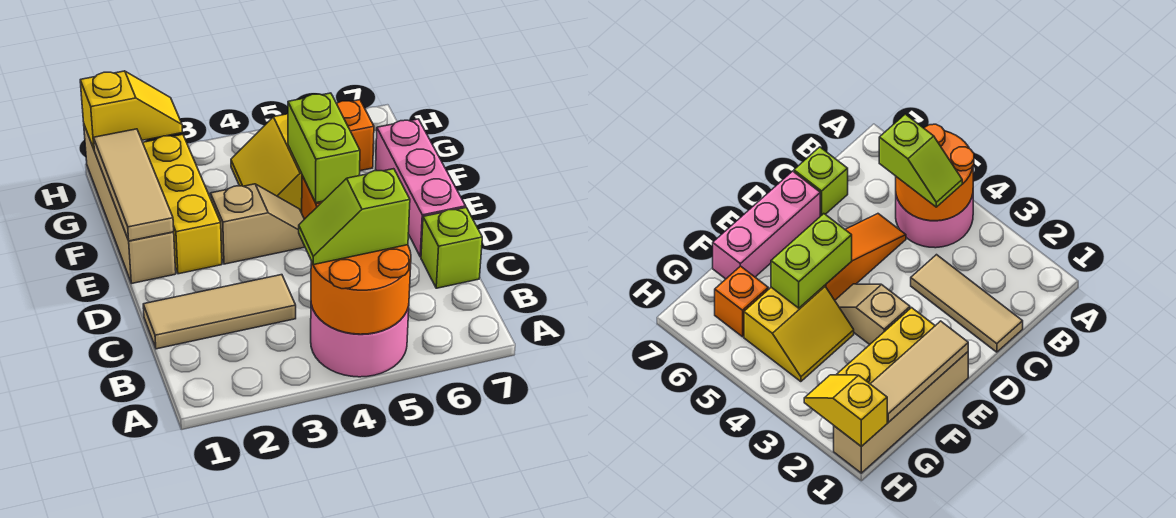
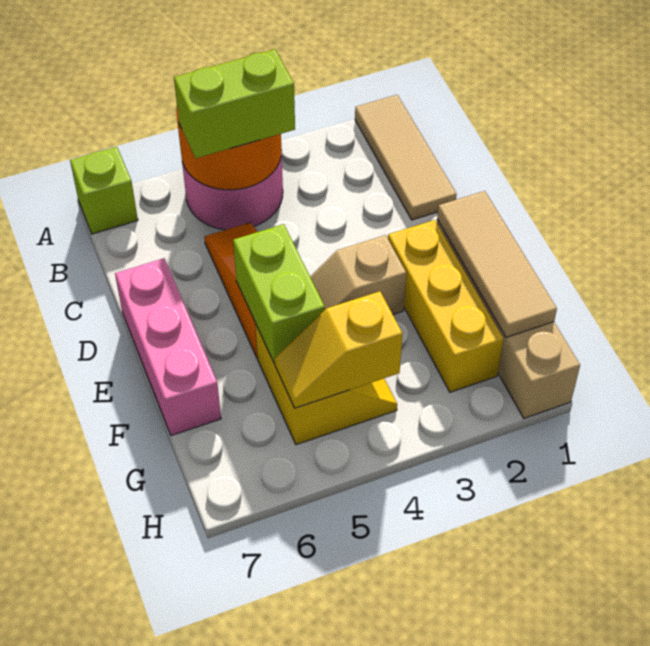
lime slope B4:B5 level 3 top 5 -> lime brick B4:B5 level 3
tan tile C1:C3 level 1 -> tan tile A1:C1 level 1
lime brick C7 level 1 -> lime brick A7 level 1
orange brick G6 level 1 -> none
yellow slope H1:H2 level 2 top 1 -> yellow slope G4:G5 level 2 top 4

